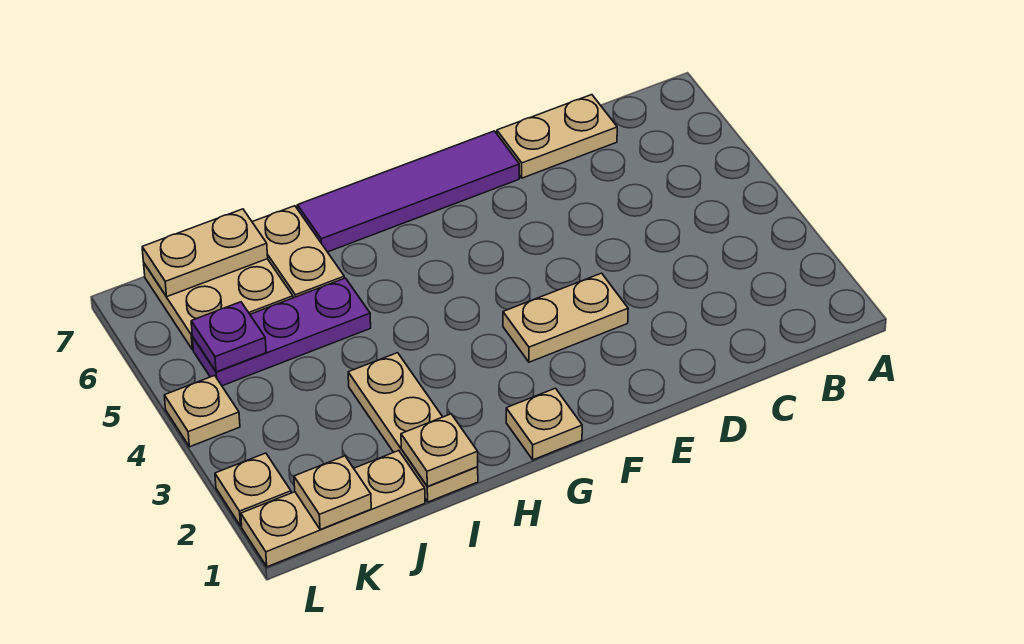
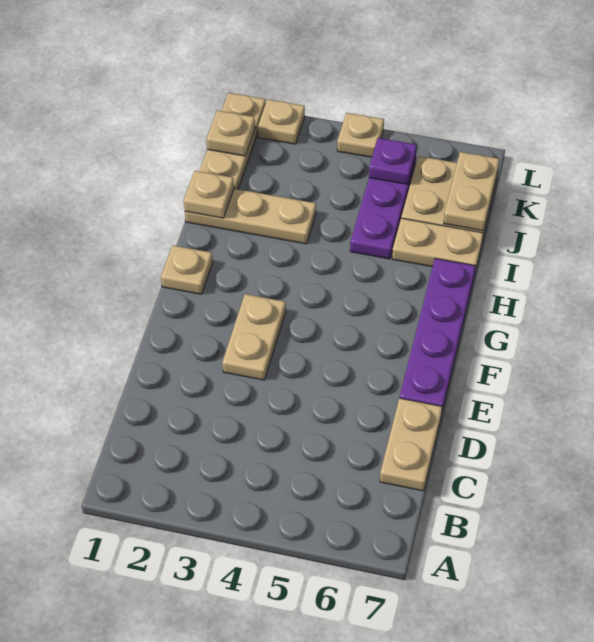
purple tile E7:H7 level 1 -> purple plate E7:H7 level 1

